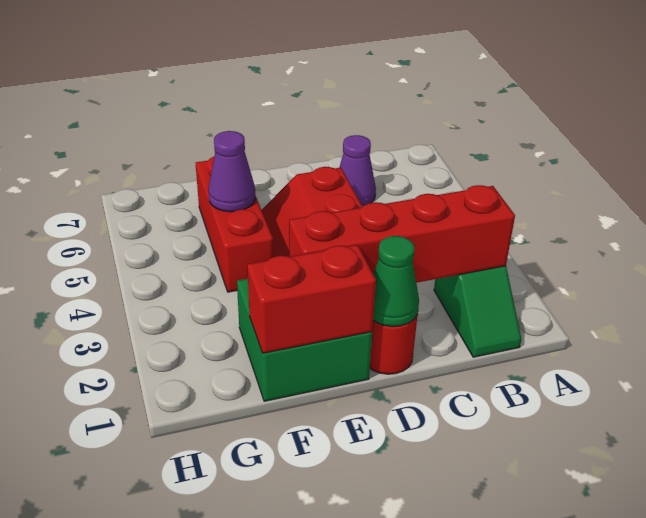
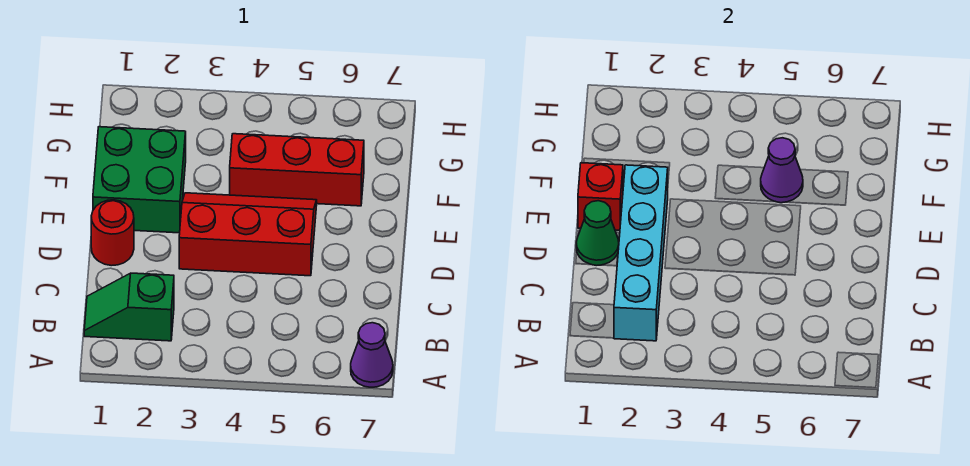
red brick B2:E2 level 2 -> cyan brick B2:E2 level 2
purple cone C6 level 1 -> purple cone A7 level 1
red brick E1:F1 level 2 -> red brick E1 level 2

